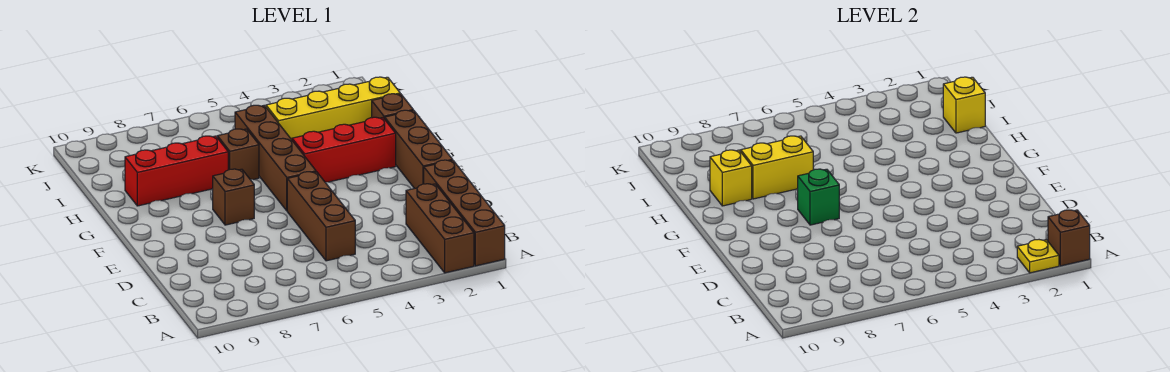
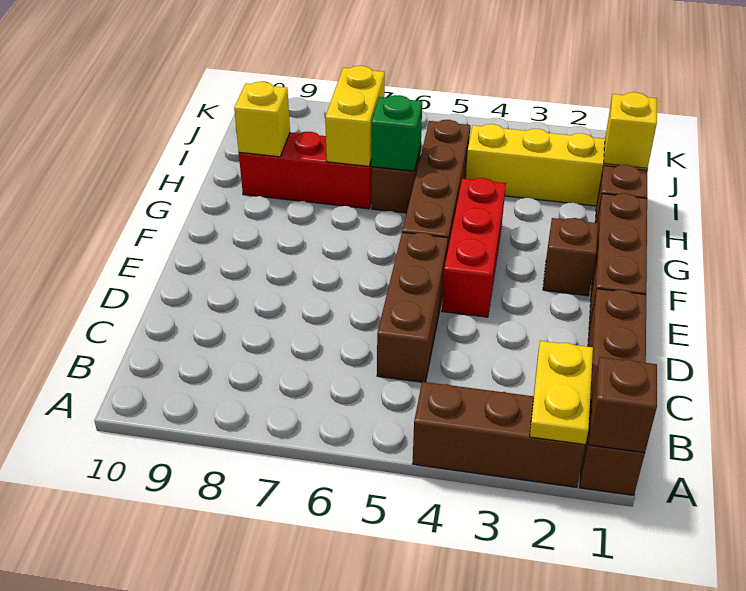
brown brick A2:C2 level 1 -> brown brick A2:A4 level 1
yellow plate A2 level 2 -> yellow plate A2:B2 level 2
brown brick F7 level 1 -> brown brick F2 level 1
green brick F7 level 2 -> green brick H6 level 2
red brick G2:G4 level 1 -> red brick E4:G4 level 1
yellow brick H7:H8 level 2 -> yellow brick H7:I7 level 2

